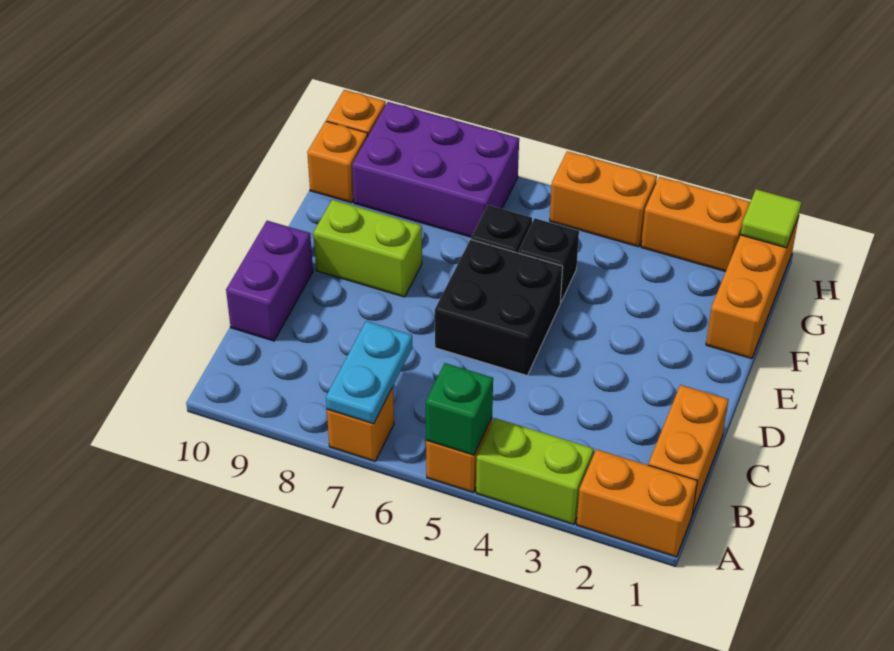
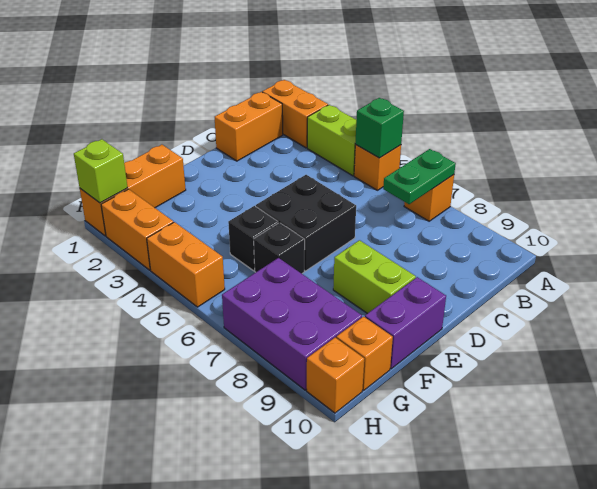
cyan plate A7:B7 level 2 -> green plate A7:B7 level 2
purple brick C10:D10 level 1 -> purple brick E10:F10 level 1
lime tile H1 level 2 -> lime brick H1 level 2

